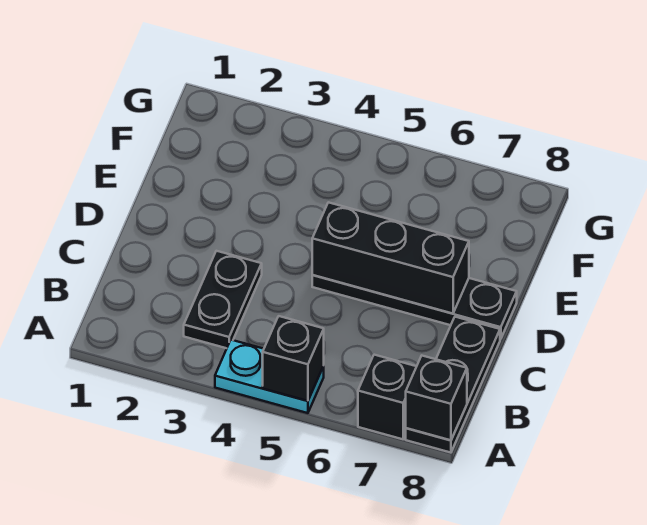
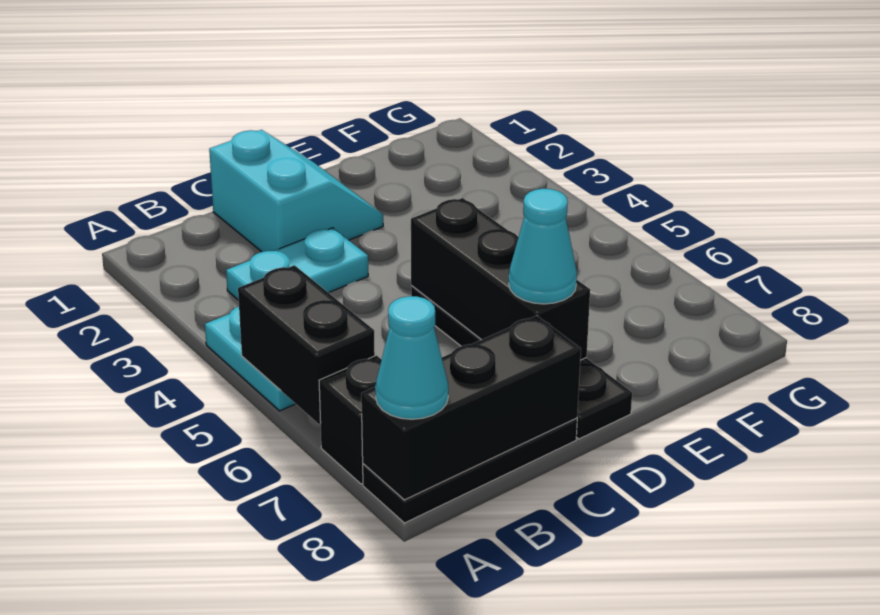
black brick A5 level 2 -> black brick A5:A6 level 2
black brick A8 level 2 -> black brick A8:C8 level 2
none -> cyan cone A8 level 3
black plate B3:C3 level 1 -> cyan plate B3:C3 level 1
none -> cyan slope C1:D2 level 1 top C
none -> cyan cone D7 level 3

